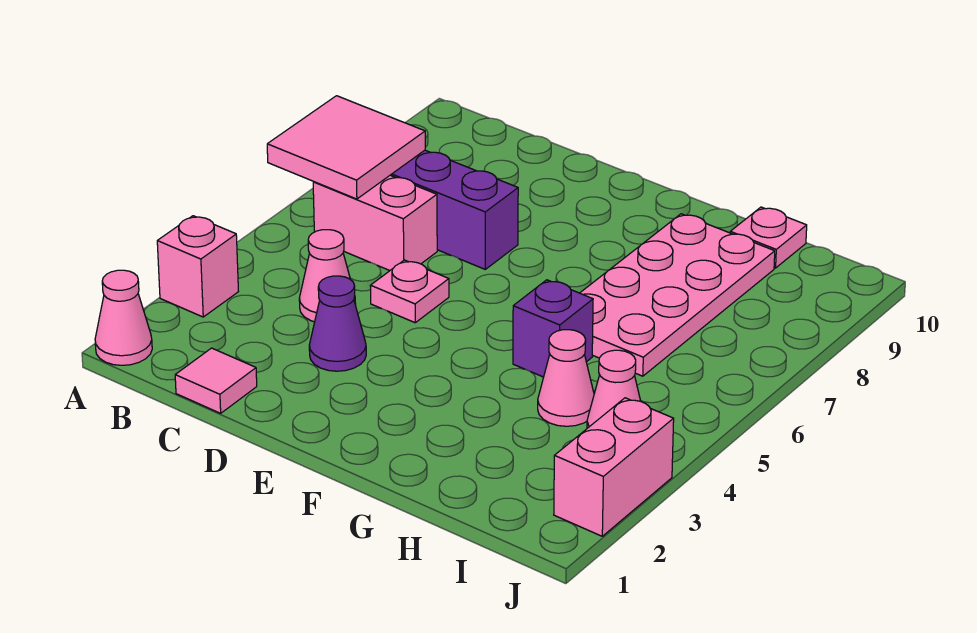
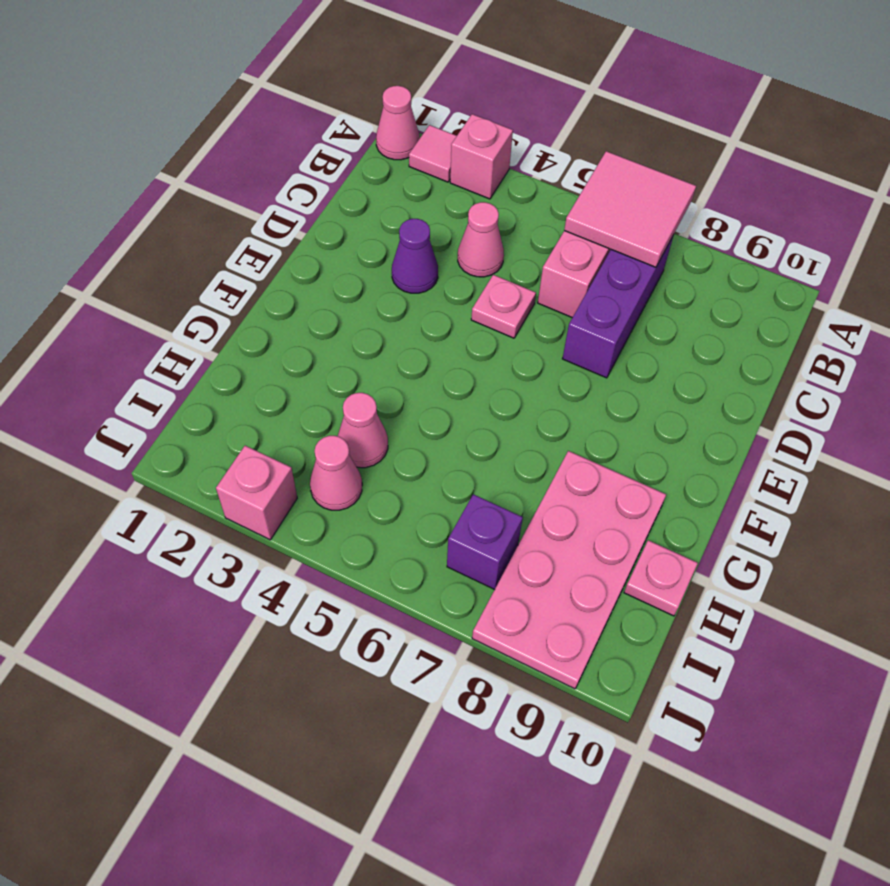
pink tile C1 level 1 -> pink tile A2 level 1
purple brick G5 level 1 -> purple brick I7 level 1
pink plate G6:H9 level 1 -> pink plate G8:J9 level 1
pink brick J2:J3 level 1 -> pink brick J3 level 1

